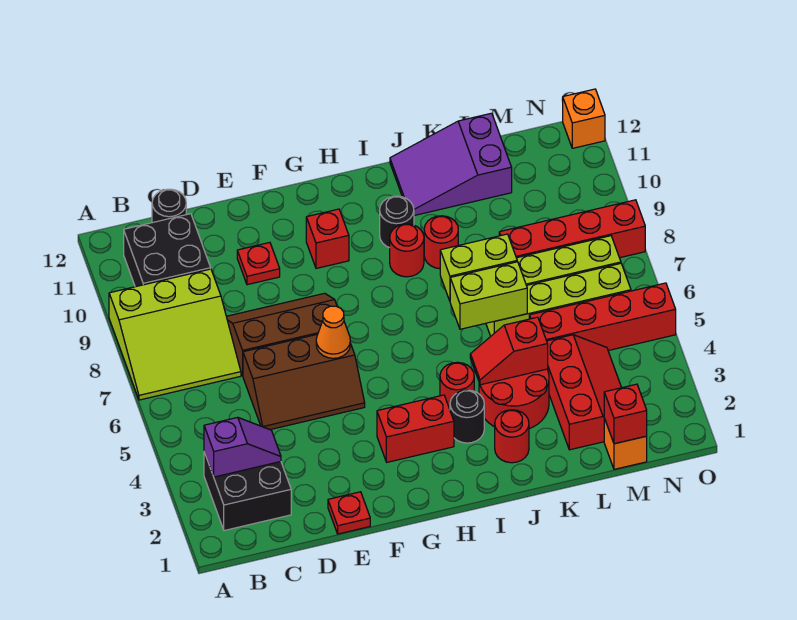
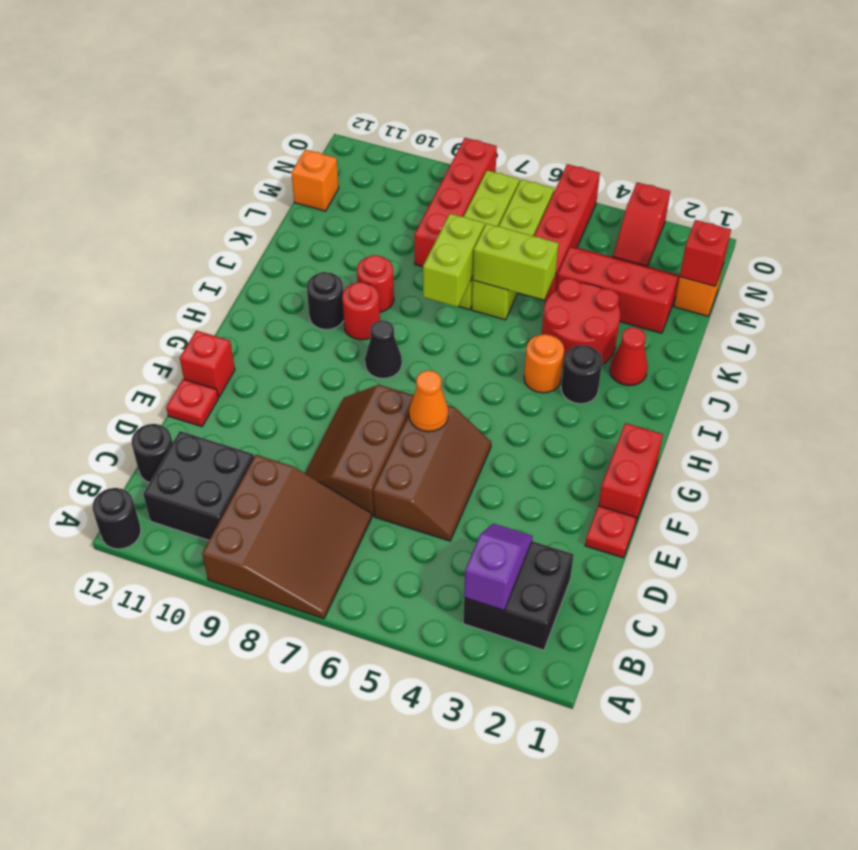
lime slope A7:C9 level 1 top 9 -> brown slope A7:C9 level 1 top 9
none -> black round brick A12 level 1
red plate E10 level 1 -> red plate E12 level 1
red brick G3:H3 level 1 -> red brick F1:G1 level 1
red brick G10 level 1 -> red brick F12 level 1
none -> black cone H8 level 1
red round brick I4 level 1 -> orange round brick I4 level 1
red round brick J2 level 1 -> red cone J2 level 1
red slope J4:K4 level 2 top K -> red slope N3:O3 level 1 top O
lime brick J6:K6 level 2 -> lime brick K5:K6 level 2
purple slope J11:L12 level 1 top L -> none
orange brick O12 level 1 -> orange brick M12 level 1

